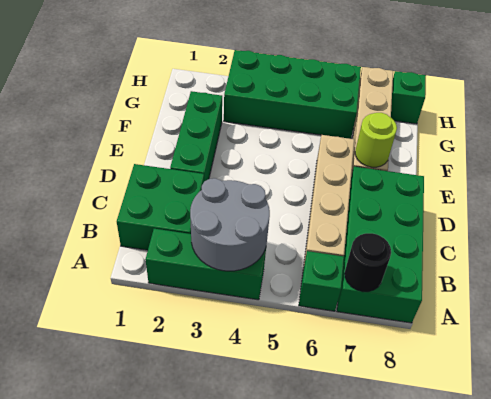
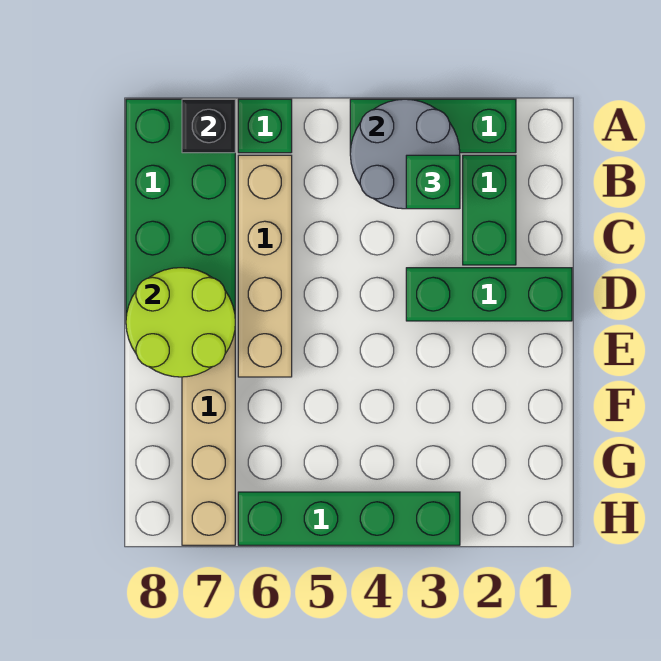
black round brick A7 level 2 -> black brick A7 level 2
green brick B1:C2 level 1 -> green brick B2:C2 level 1
green brick D2:F2 level 1 -> green brick D1:D3 level 1
lime round brick E7 level 2 -> lime round brick D7:E8 level 2
green brick G3:H6 level 1 -> green brick H3:H6 level 1
green brick H8 level 1 -> green brick B3 level 3

